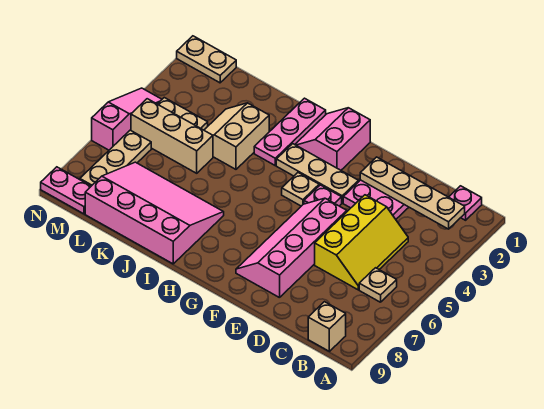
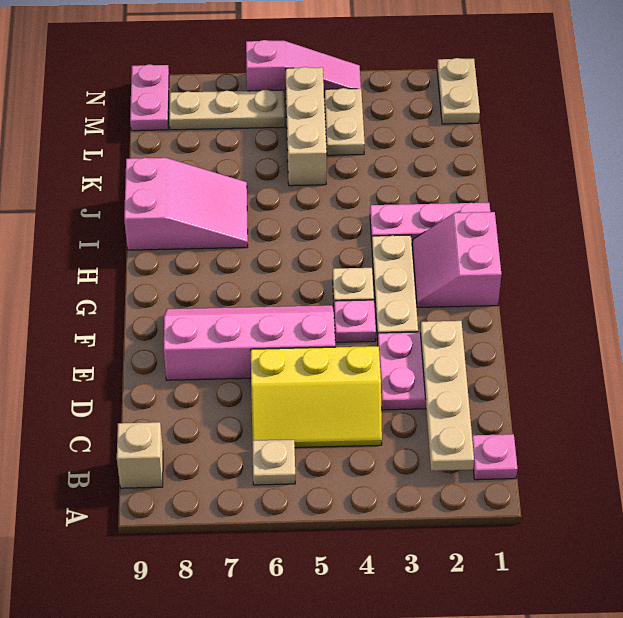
pink slope G1:H2 level 1 top G -> pink slope G1:H2 level 1 top 1
pink slope I7:L9 level 1 top 9 -> pink slope I7:J9 level 1 top 9
tan slope J3:K4 level 1 top J -> none

